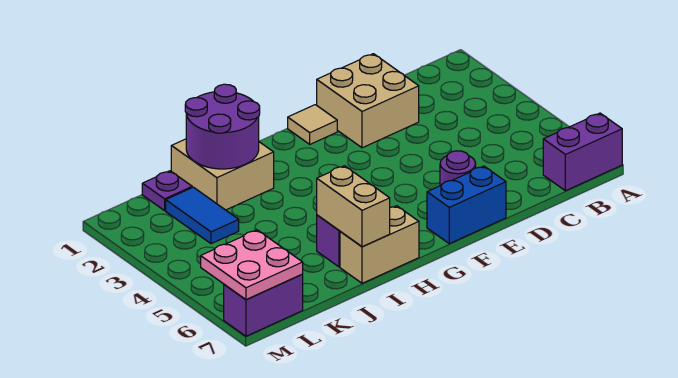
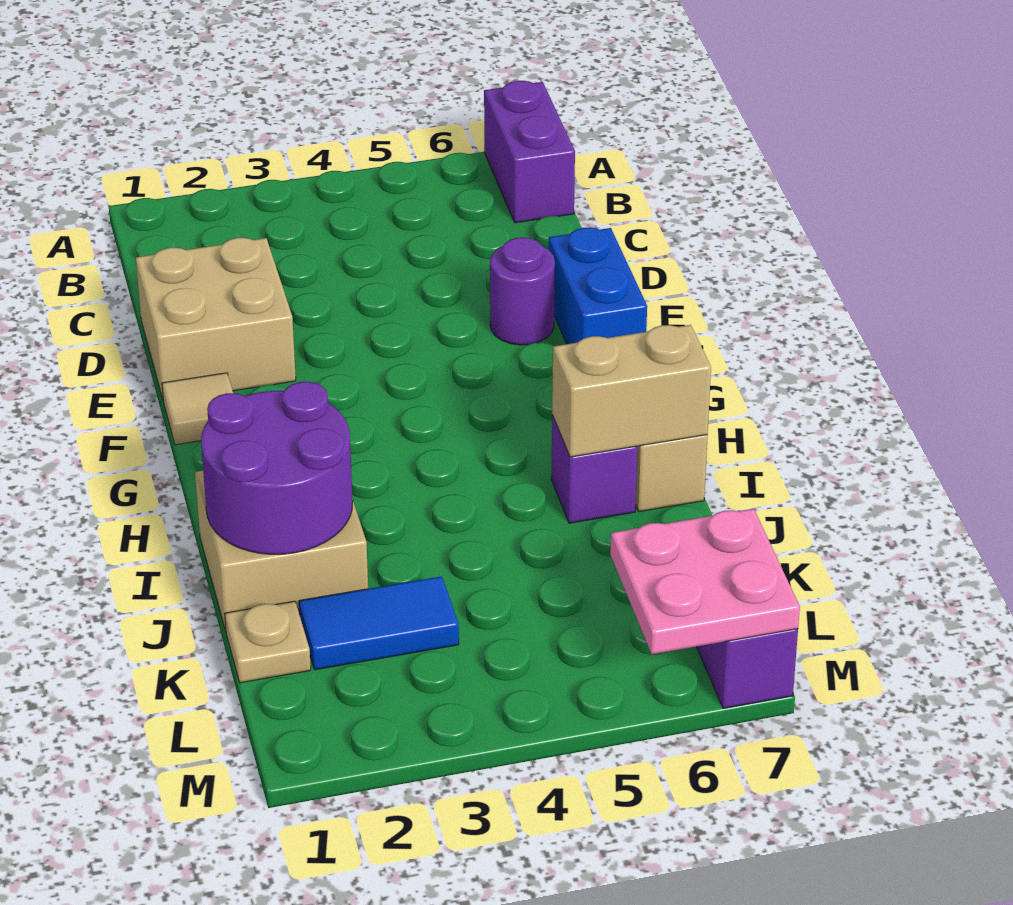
purple plate K1 level 1 -> tan plate K1 level 1

